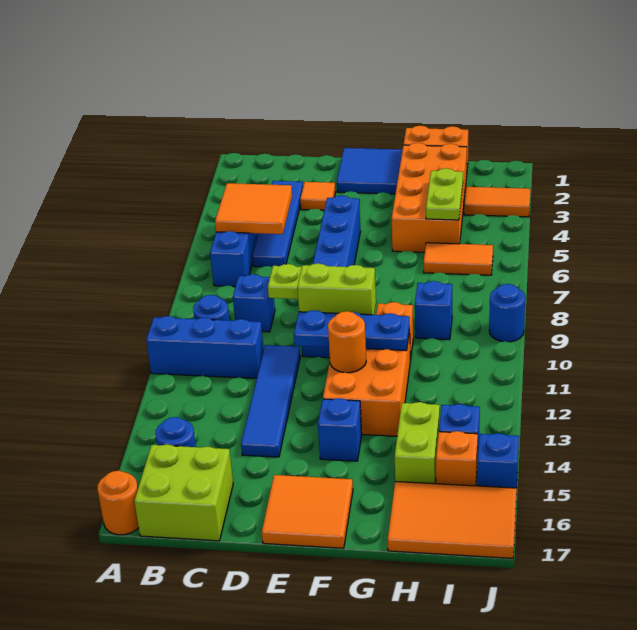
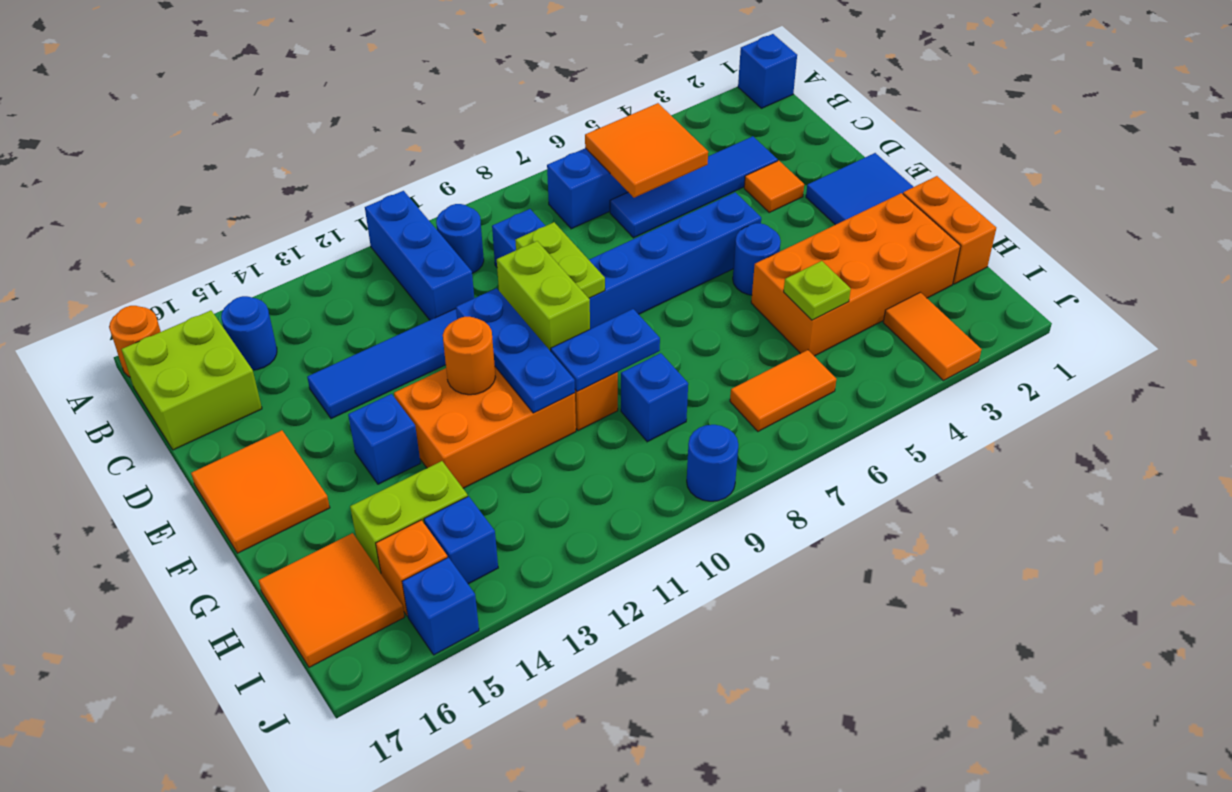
none -> blue brick A1 level 1
none -> blue round brick F5 level 1
none -> blue plate G9:G10 level 2
lime plate H4:H5 level 2 -> lime plate H5 level 2
orange tile H6:I6 level 1 -> orange tile I6:I7 level 1
orange tile H16:J17 level 1 -> orange tile H16:I17 level 1

